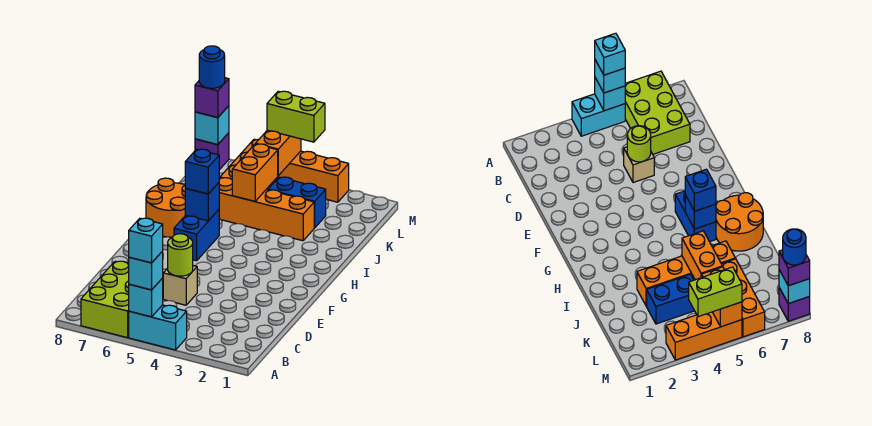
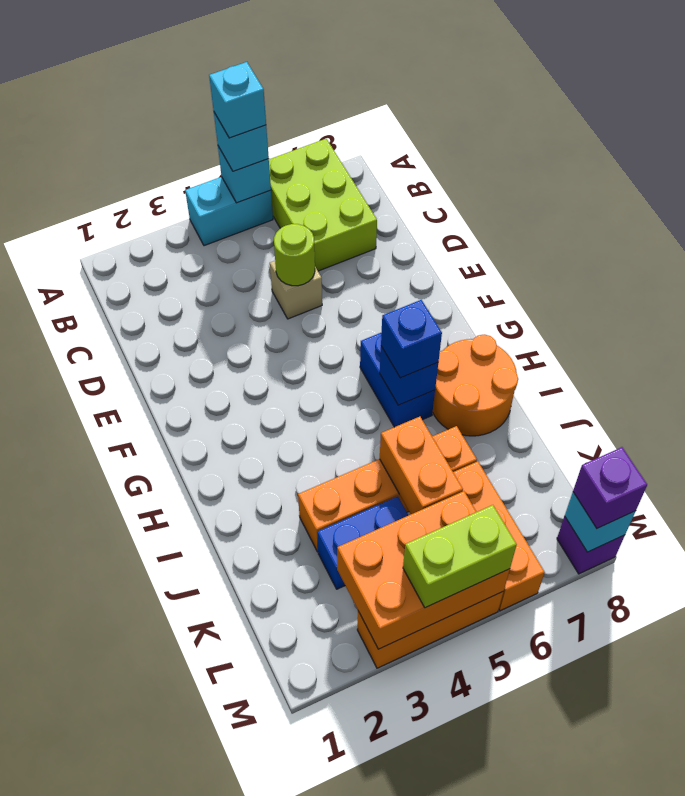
orange brick L5:M5 level 2 -> orange brick L3:M5 level 2
blue round brick M8 level 4 -> none

